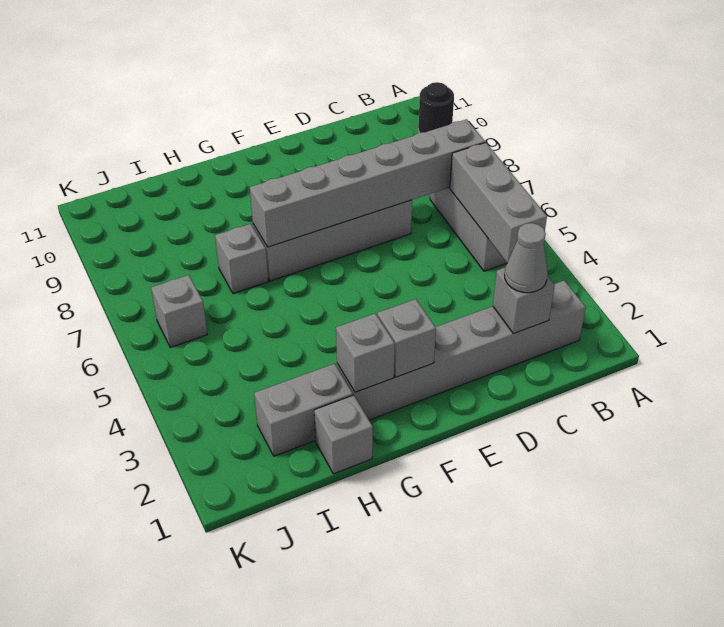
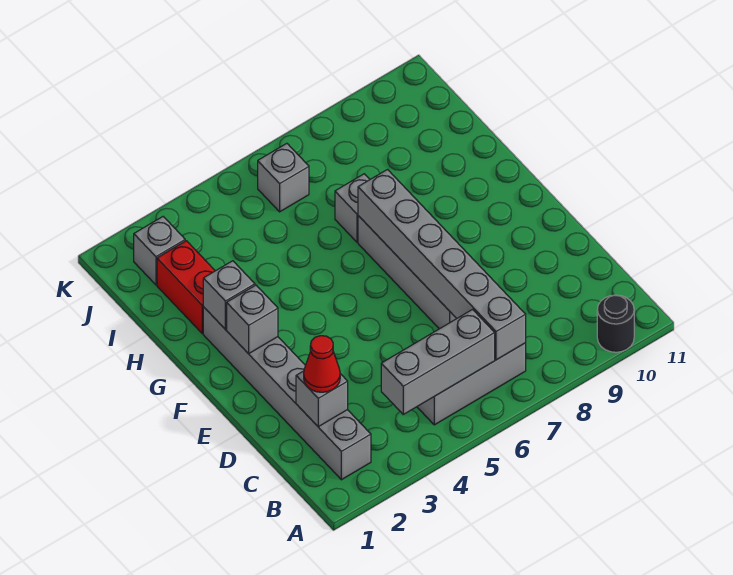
grey cone C2 level 3 -> red cone C2 level 3
grey brick H1 level 1 -> grey brick J2 level 1
grey brick H2:I2 level 1 -> red brick H2:I2 level 1

